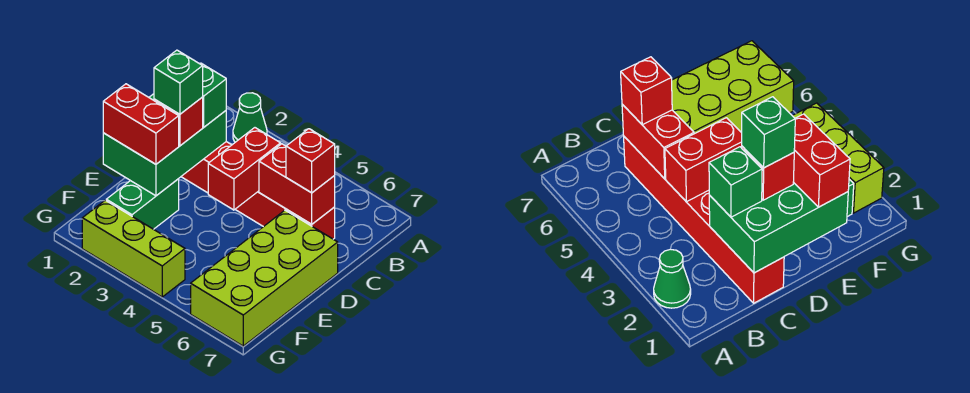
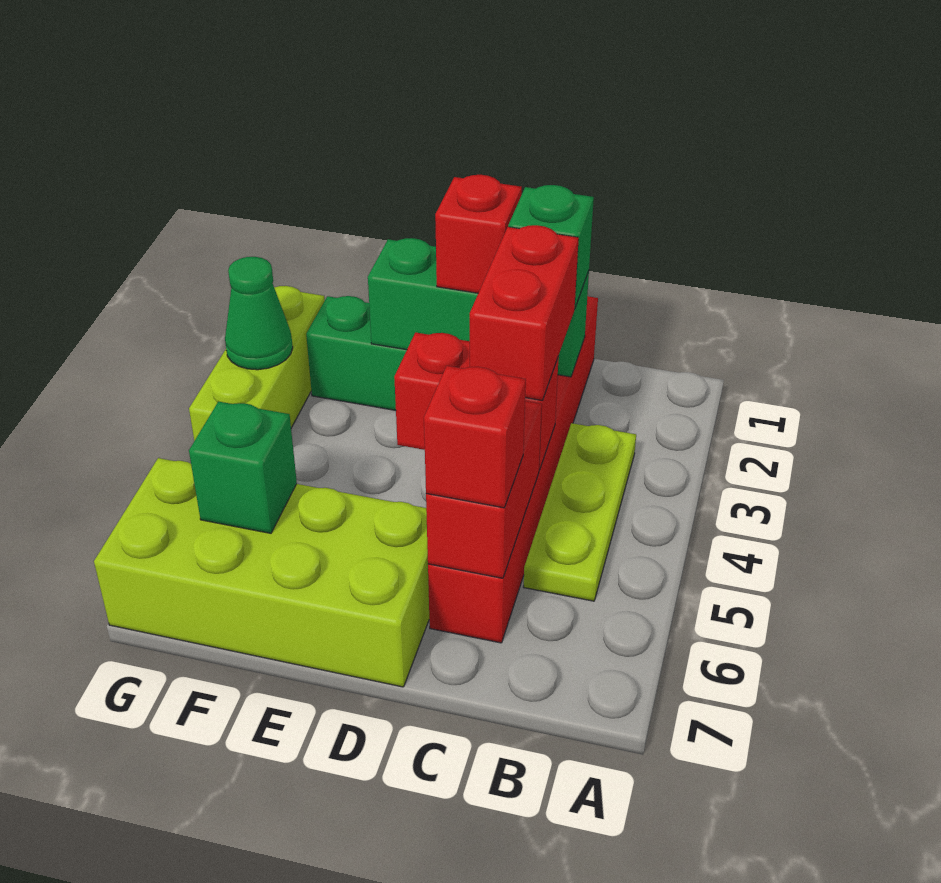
green cone A2 level 1 -> green cone G3 level 2
none -> lime plate B3:B5 level 1
green brick C1:E2 level 2 -> green brick C2:E2 level 2
green brick D2 level 4 -> green brick F6 level 2
red brick E1:E2 level 3 -> red brick C3:C4 level 3

